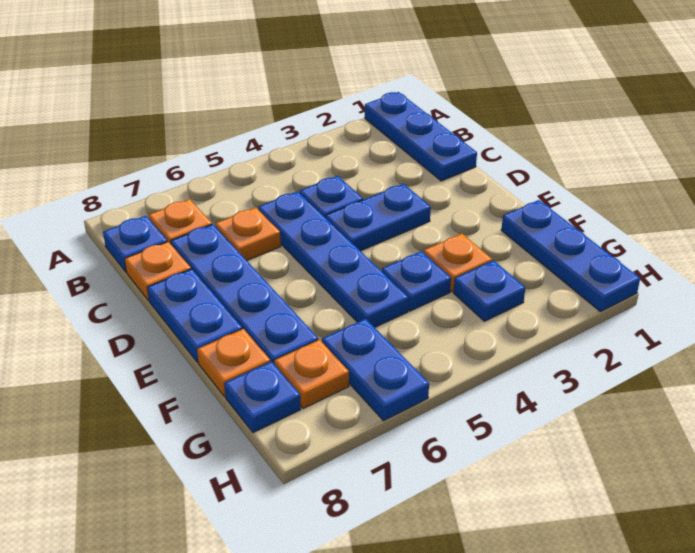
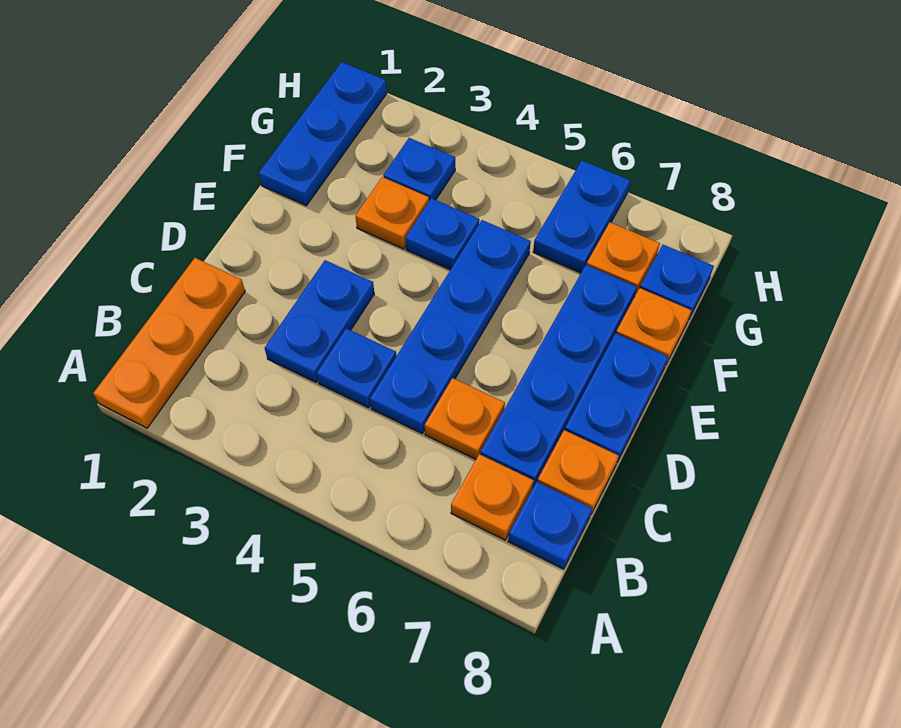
blue plate A1:C1 level 1 -> orange plate A1:C1 level 1
blue plate D3:D4 level 1 -> blue plate C3:D3 level 1

